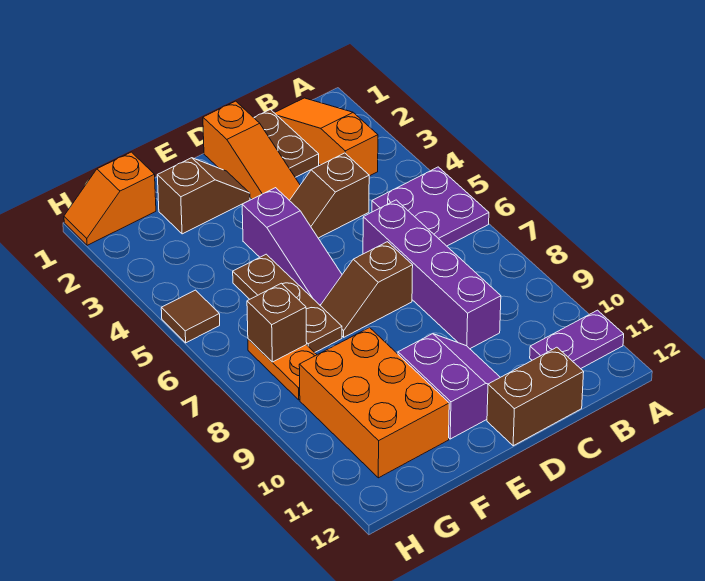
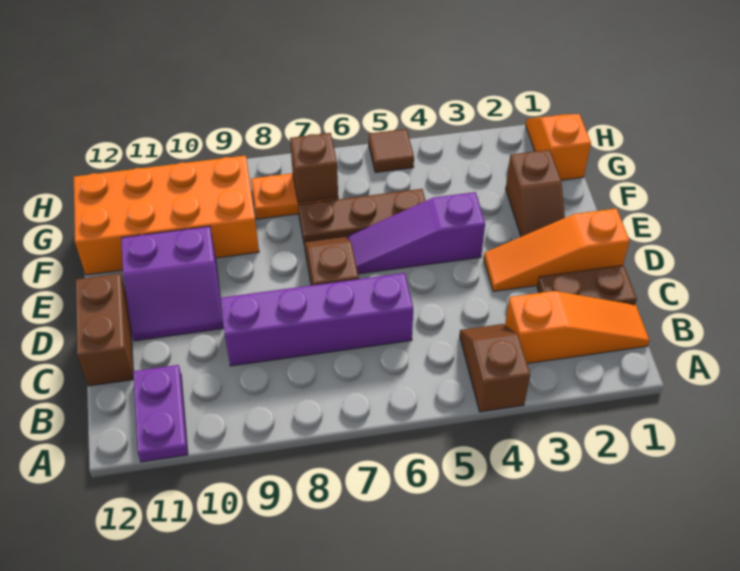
purple plate A5:B6 level 1 -> none
brown slope C4:D4 level 1 top C -> brown slope A4:B4 level 1 top A
orange brick F9:G11 level 1 -> orange brick F9:G12 level 1

